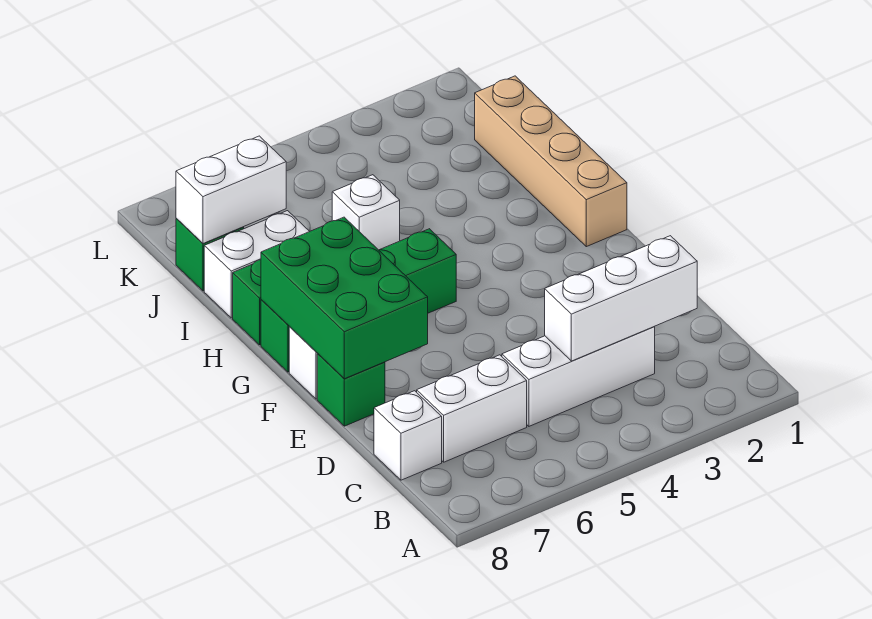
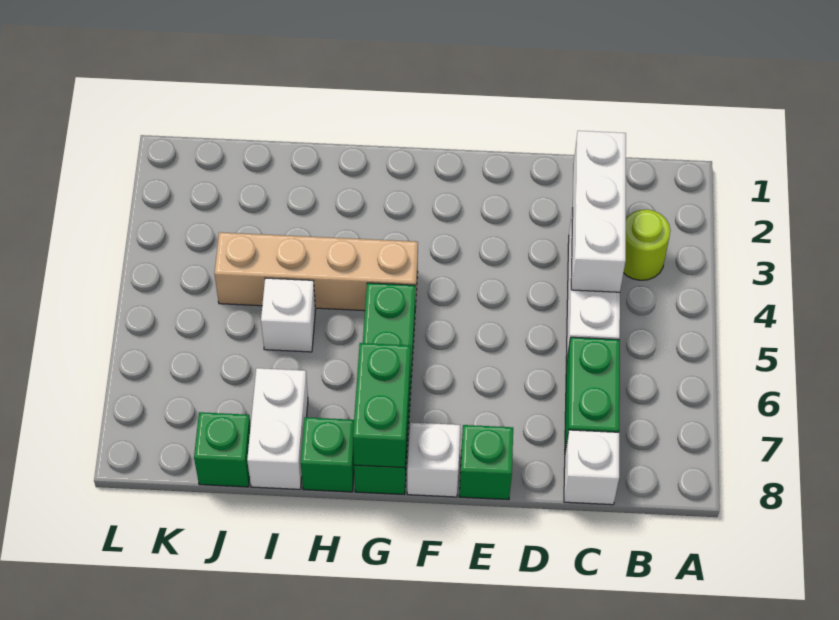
none -> lime round brick B3 level 1
white brick C6:C7 level 1 -> green brick C6:C7 level 1
green brick E7:G8 level 2 -> green brick G7:G8 level 2
tan brick G1:J1 level 1 -> tan brick G4:J4 level 1
white brick J7:J8 level 2 -> none

